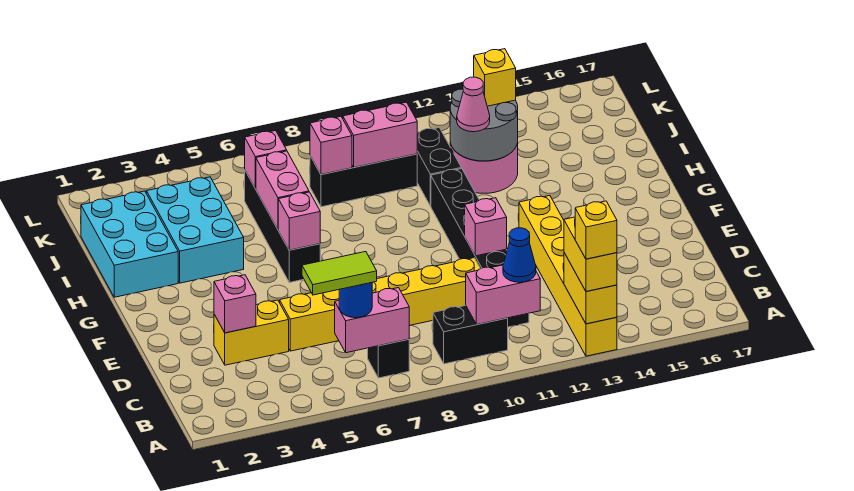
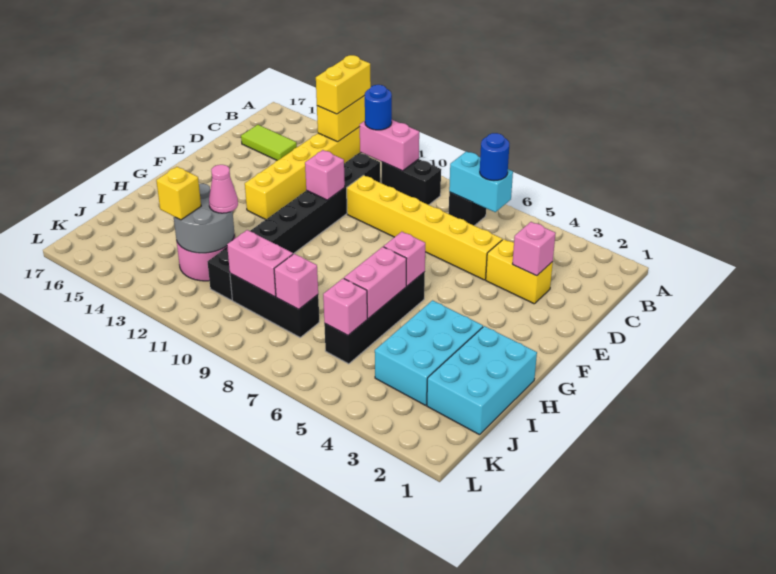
yellow brick A13 level 4 -> none
lime tile B5:B6 level 4 -> lime tile C15:C16 level 1
pink brick B6:B7 level 2 -> cyan brick B6:B7 level 2
blue cone B11 level 3 -> blue round brick B11 level 3

